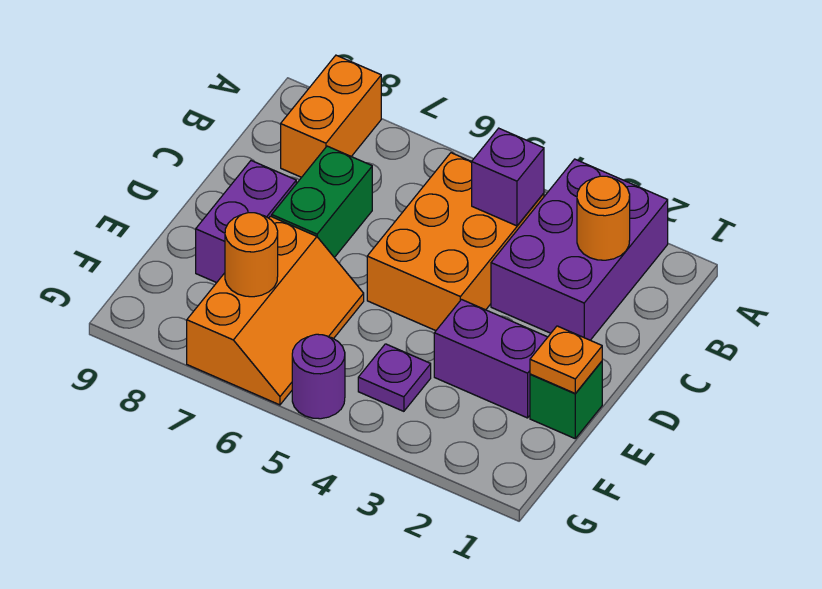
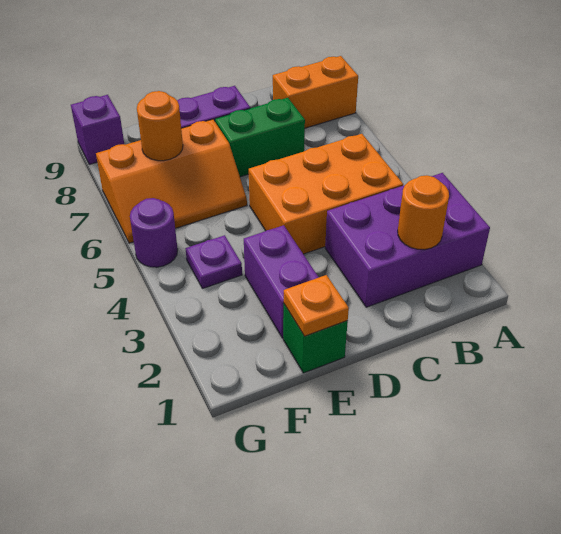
purple brick B4 level 2 -> purple brick G9 level 1

